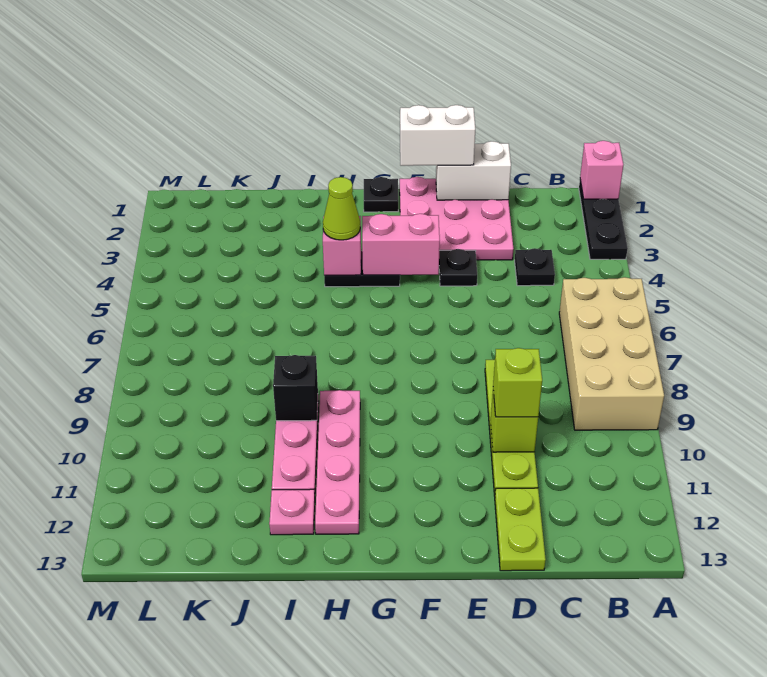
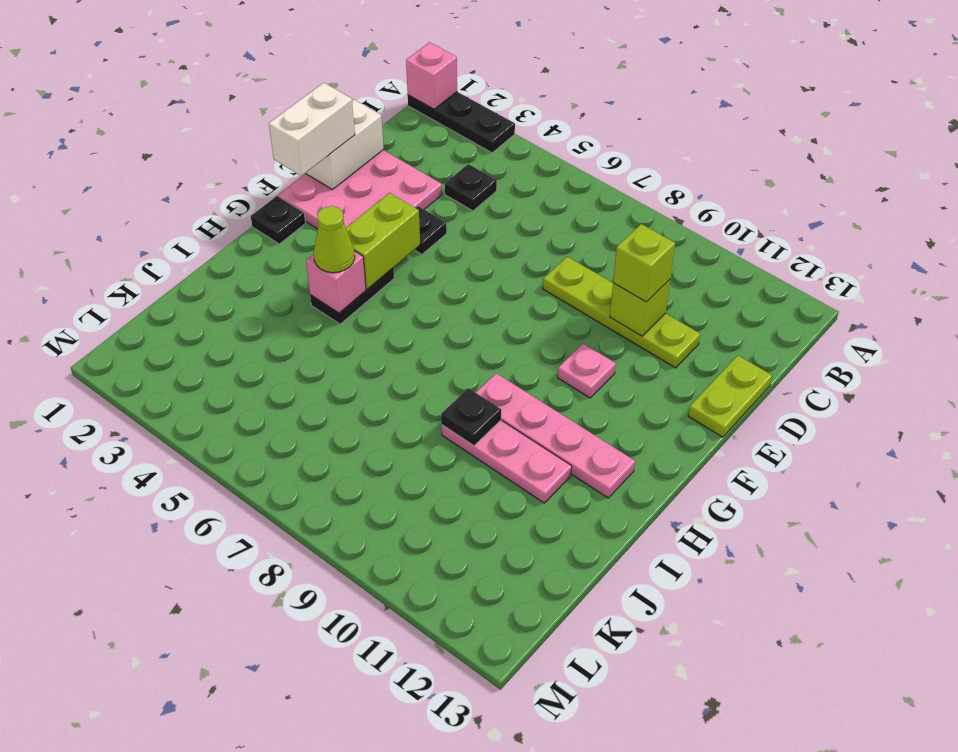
tan brick A6:B9 level 1 -> none
lime plate D12:D13 level 1 -> lime plate D13:E13 level 1
pink brick F4:G4 level 2 -> lime brick F4:G4 level 2
black brick I9 level 2 -> black plate I9 level 2
pink plate I12 level 1 -> pink plate F10 level 1

